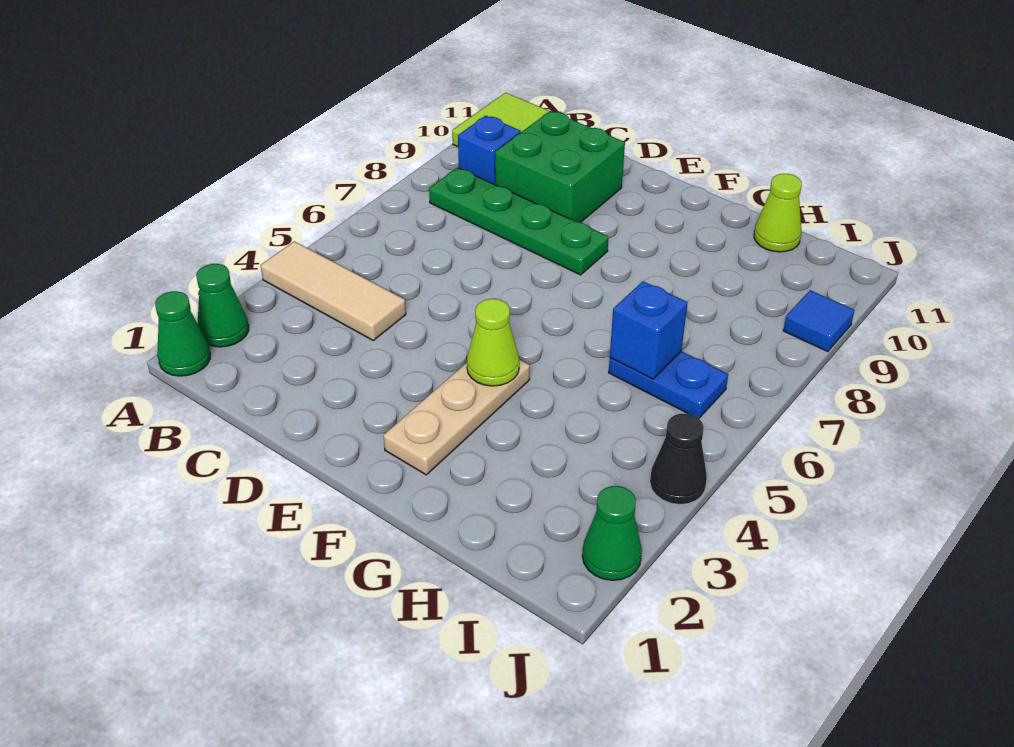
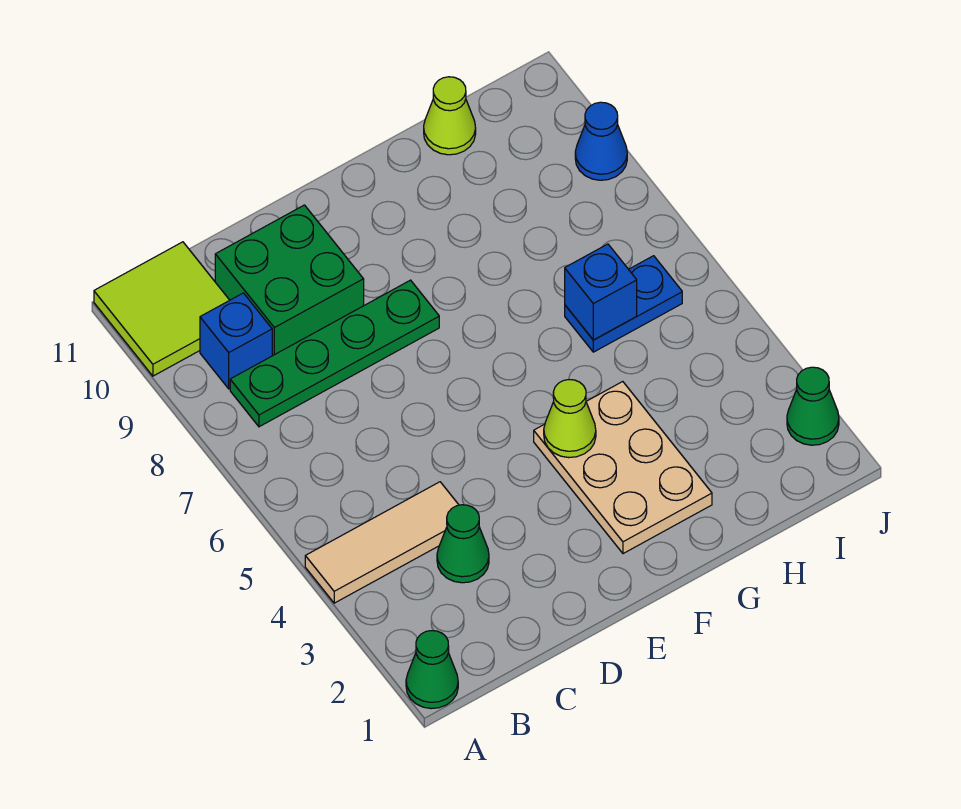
green cone A2 level 1 -> green cone C3 level 1
tan plate F2:F4 level 1 -> tan plate F2:G4 level 1
black cone J4 level 1 -> none
blue tile J9 level 1 -> blue cone J9 level 1

